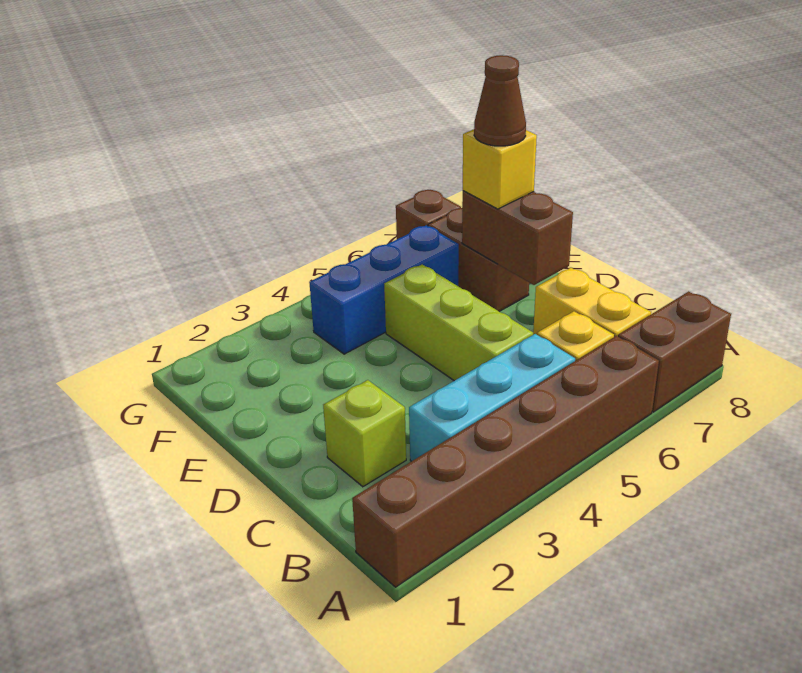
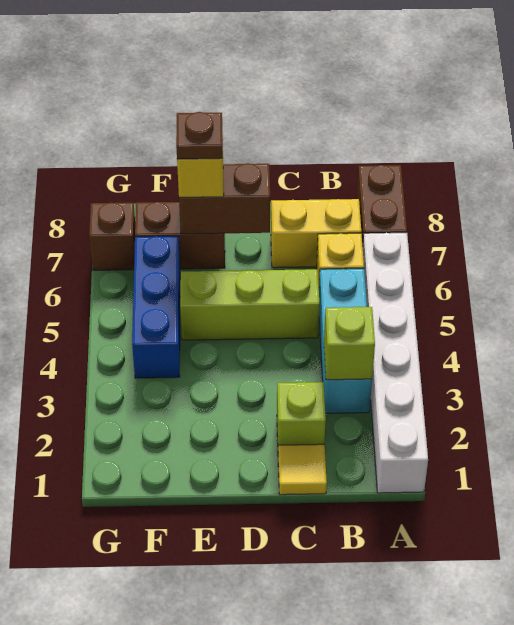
brown brick A1:A6 level 1 -> white brick A1:A6 level 1
none -> lime brick B3 level 2
none -> yellow tile C1 level 1
brown cone E7 level 4 -> brown plate E7 level 4

